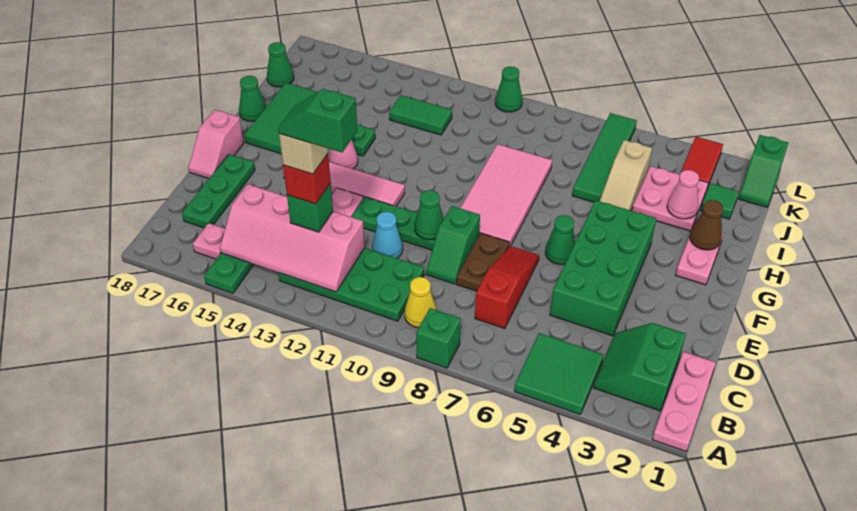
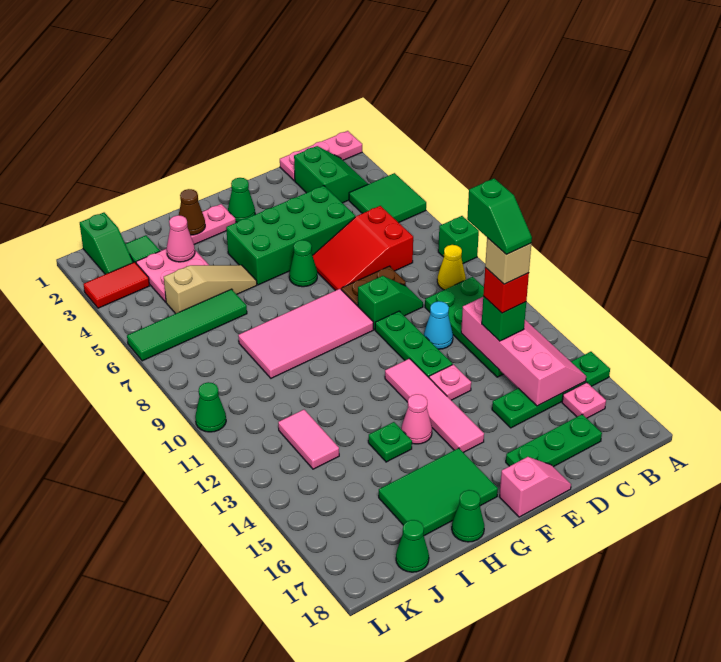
green slope B2:C3 level 1 top 2 -> green slope B2:C3 level 1 top C
red slope C7:E7 level 1 top C -> red slope C6:E7 level 1 top C
green cone E10 level 2 -> green cone F2 level 1
green tile J12:J13 level 1 -> pink tile J12:J13 level 1
green slope K1:L1 level 1 top L -> green slope K1:K2 level 1 top 1

